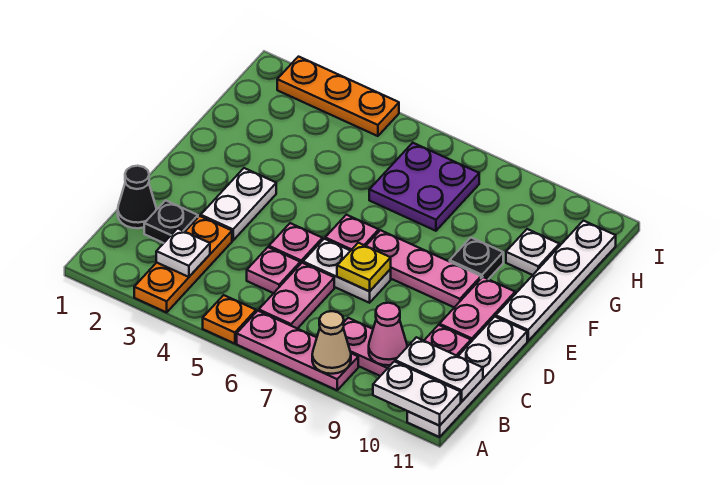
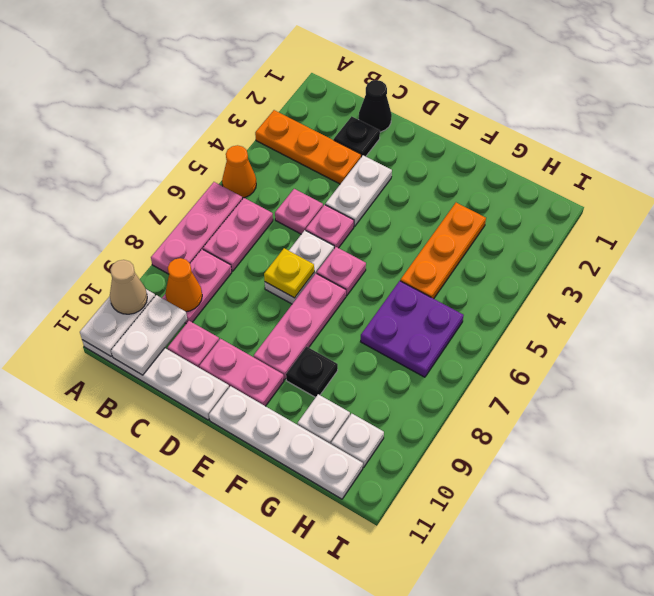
orange plate A5 level 1 -> orange cone A5 level 1
tan cone A8 level 2 -> tan cone A10 level 3
white plate B3 level 2 -> white plate H10 level 1
pink plate B6:C6 level 1 -> pink plate B6:B7 level 1
pink cone B9 level 2 -> orange cone B9 level 2
white plate D3:E3 level 1 -> white plate D3:D4 level 1
orange plate I2:I4 level 1 -> orange plate G3:G5 level 1

